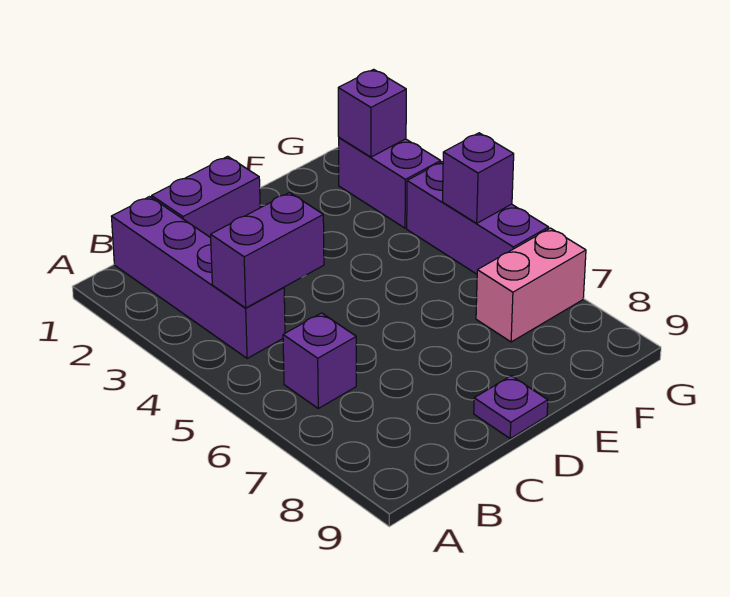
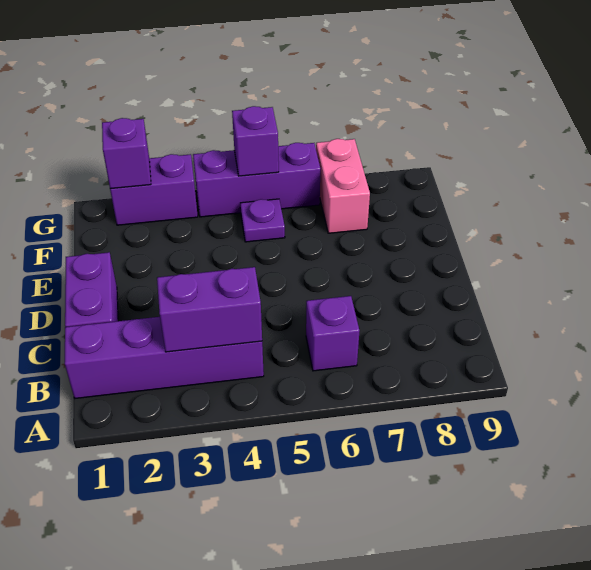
purple brick B4:C4 level 2 -> purple brick B3:B4 level 2
purple plate D9 level 1 -> purple plate F5 level 1

